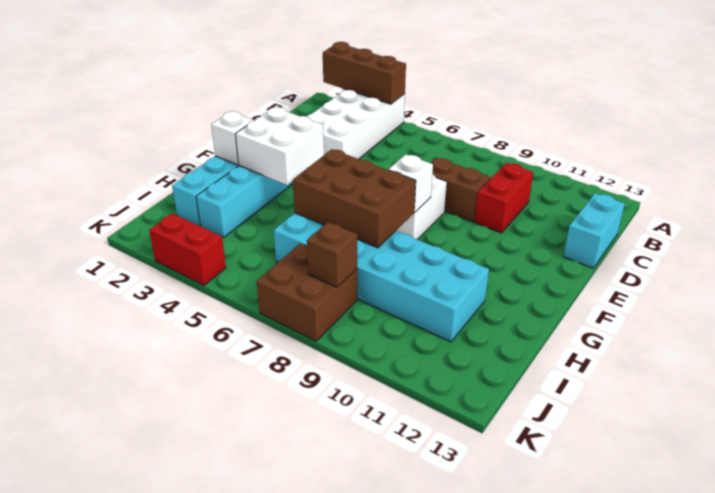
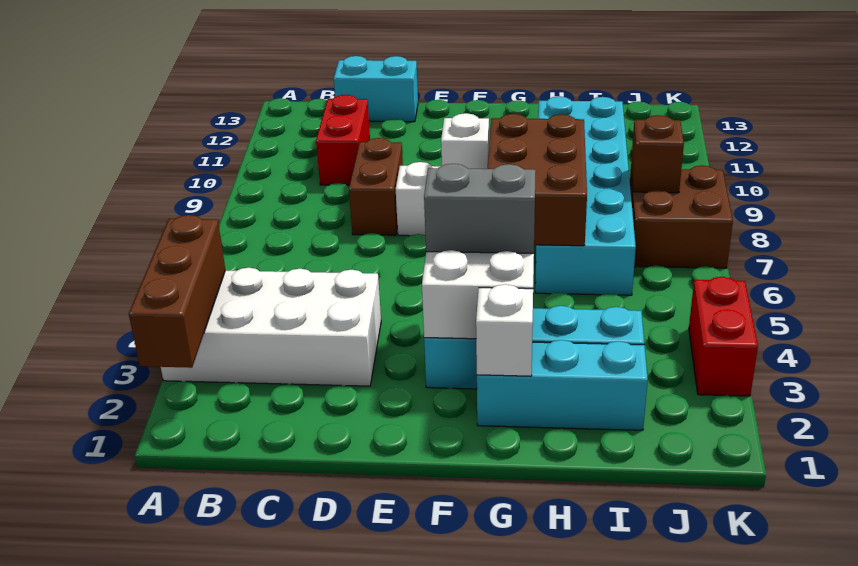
red brick C10:D10 level 1 -> red brick C10:C11 level 1
none -> grey brick F4:G4 level 3

